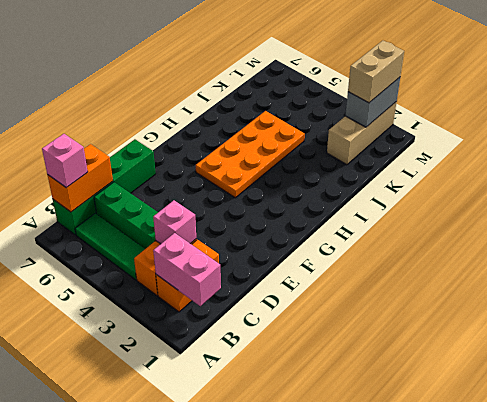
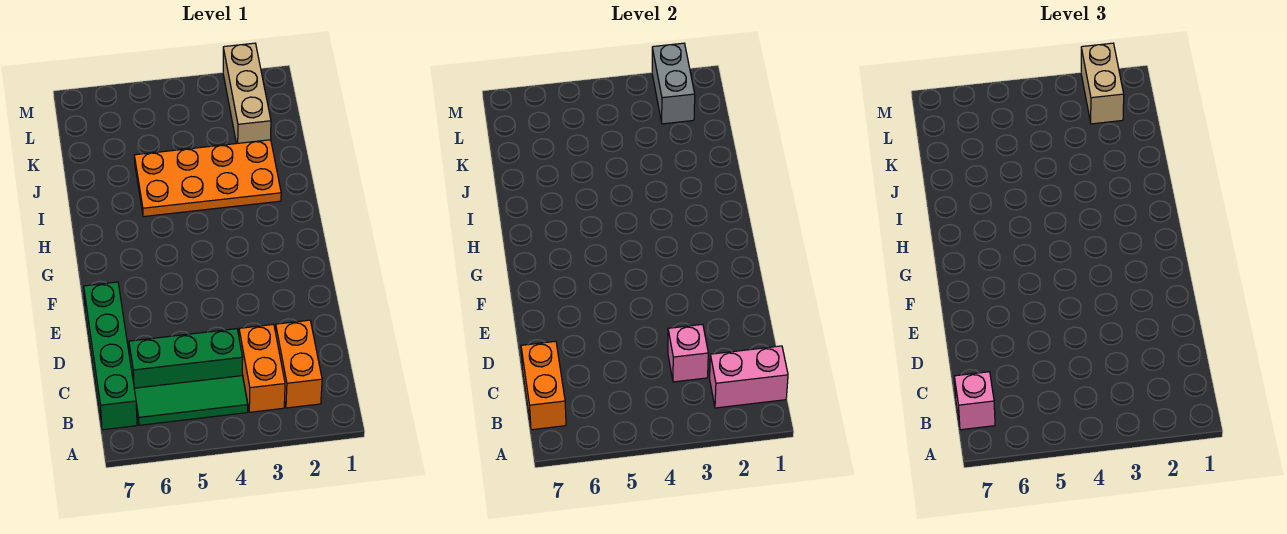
orange plate G4:J5 level 1 -> orange plate I2:J5 level 1

